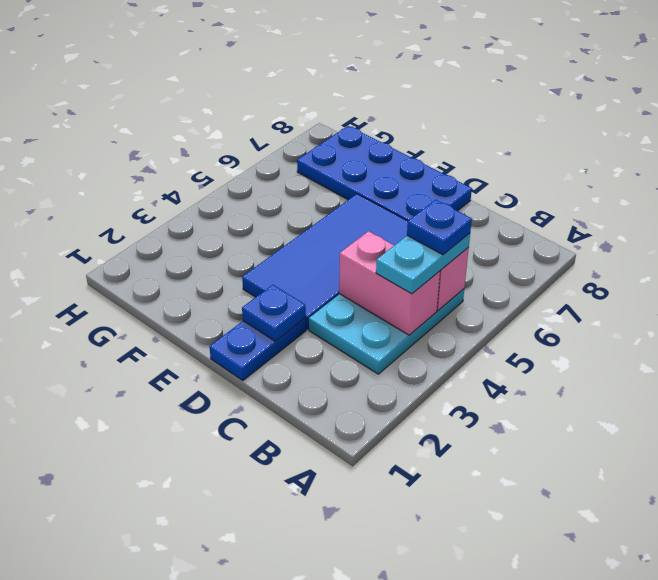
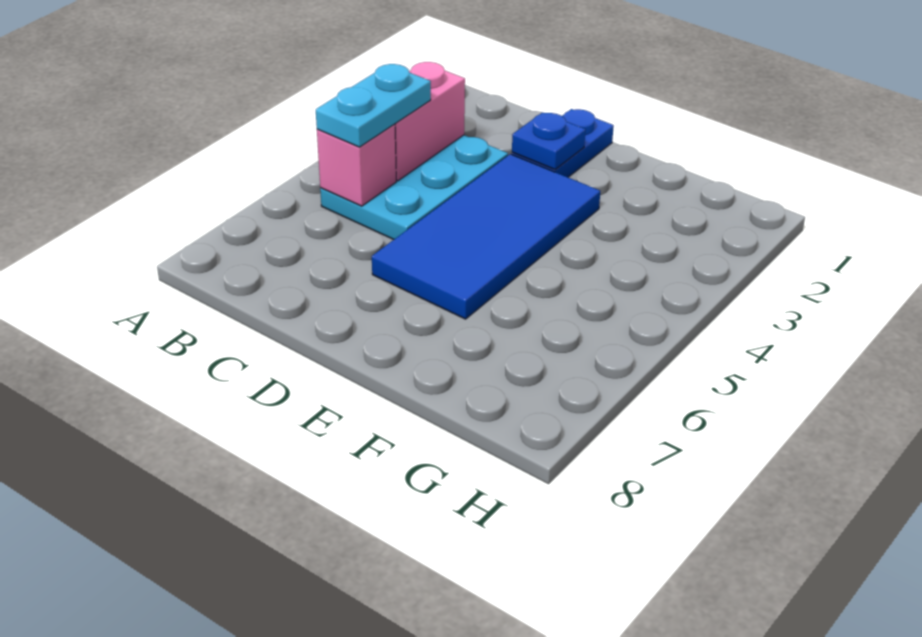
pink brick B4:C4 level 2 -> pink brick B3:B4 level 2
blue plate B5 level 4 -> none
blue plate D7:G8 level 1 -> none

